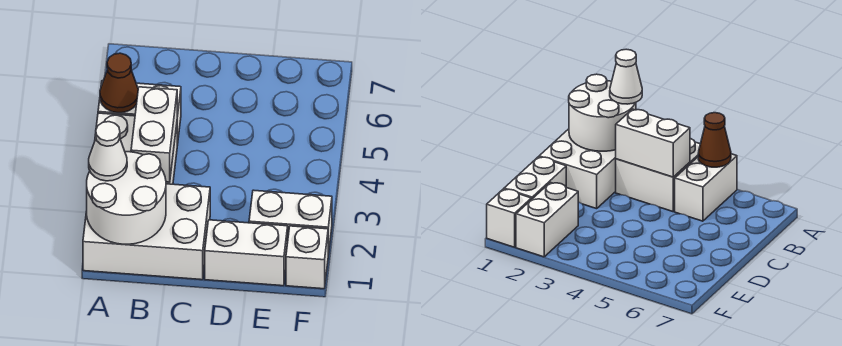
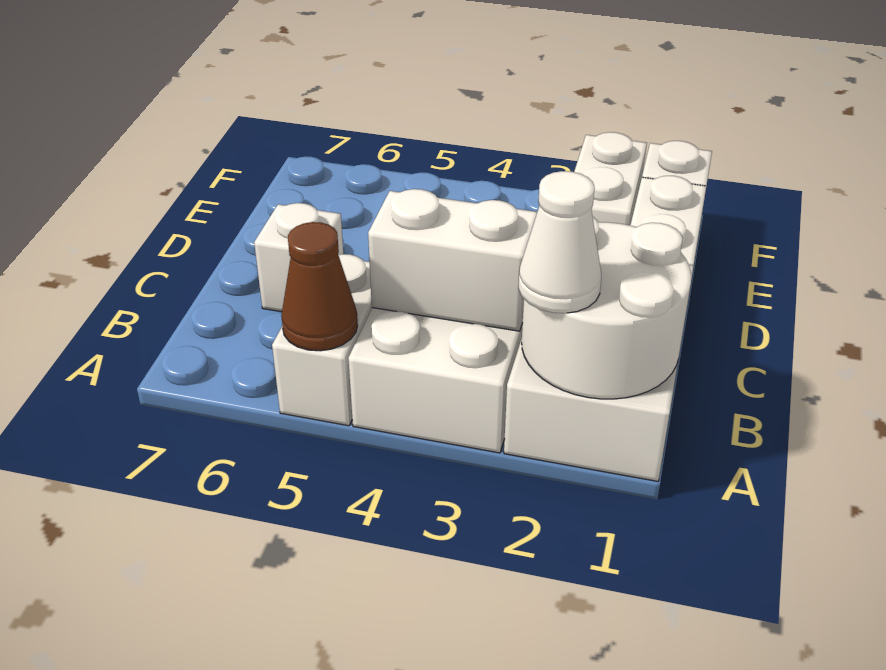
none -> white brick C6 level 1

